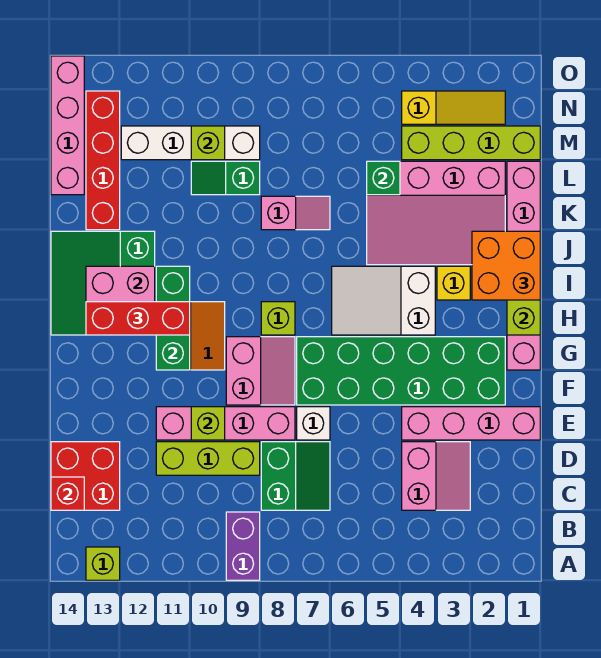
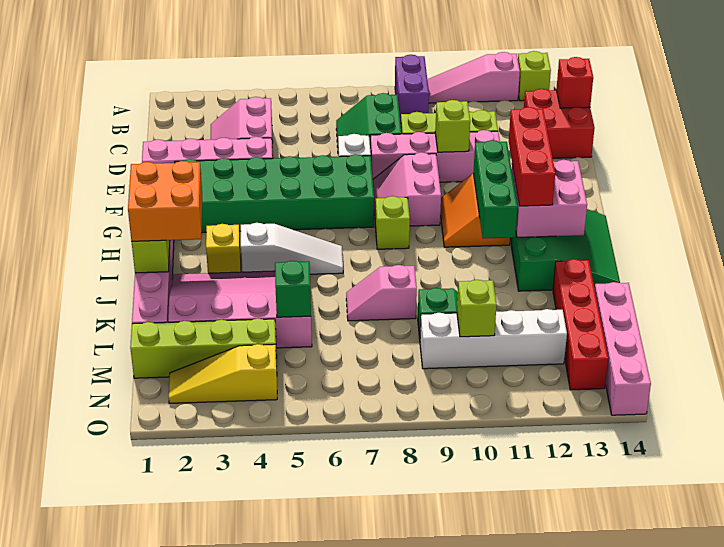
none -> pink slope A10:A12 level 1 top 12
white slope H4:I6 level 1 top 4 -> white slope I4:I6 level 1 top 4
red brick H11:H13 level 3 -> red brick G12:I12 level 3

